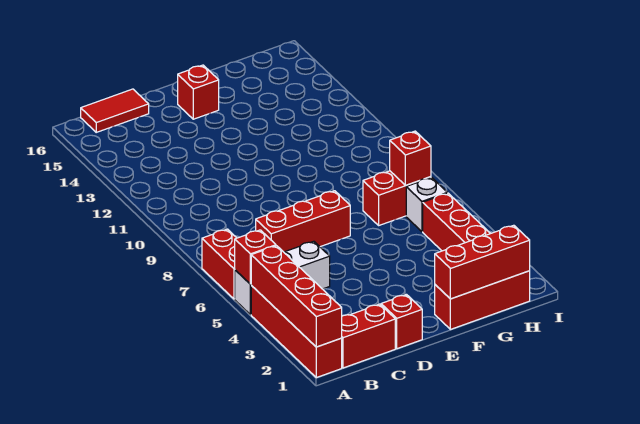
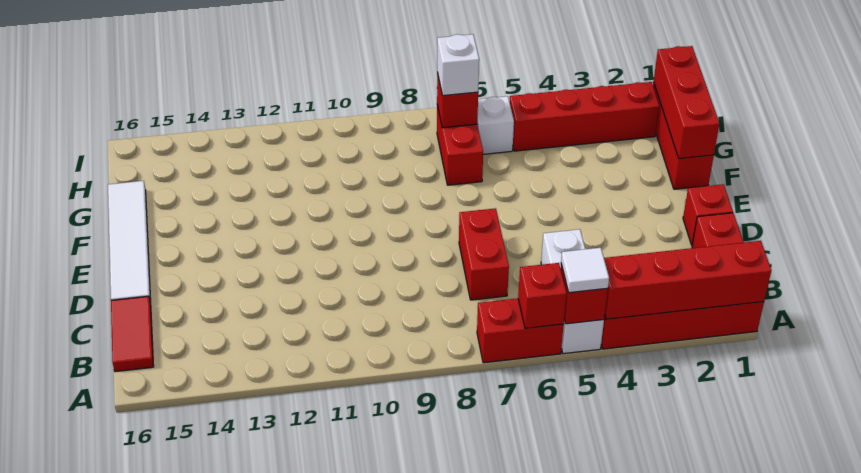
none -> white tile A5 level 3
red brick C7:E7 level 1 -> red brick C7:D7 level 1
none -> white tile D16:G16 level 1
red brick E15 level 1 -> red brick A6 level 2
none -> white brick H7 level 3

